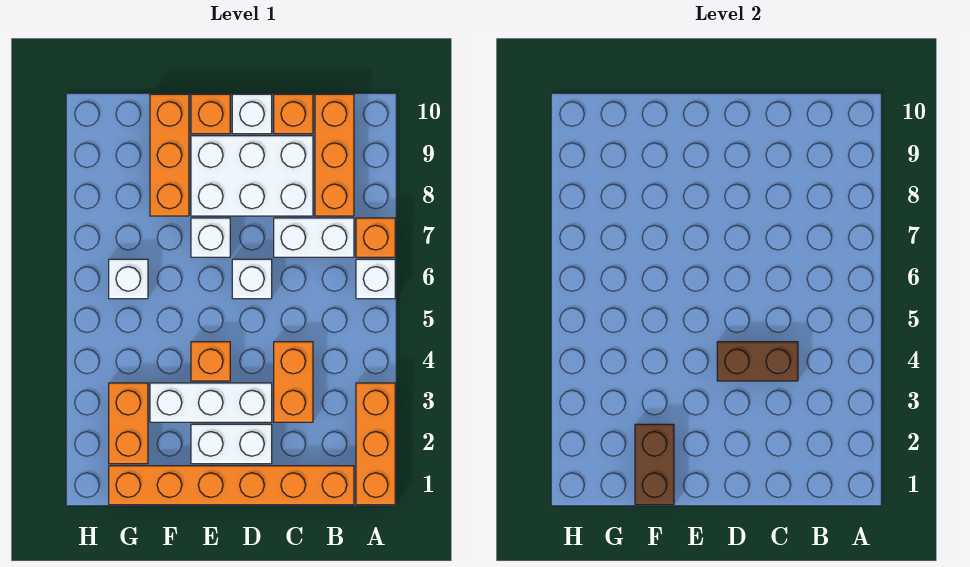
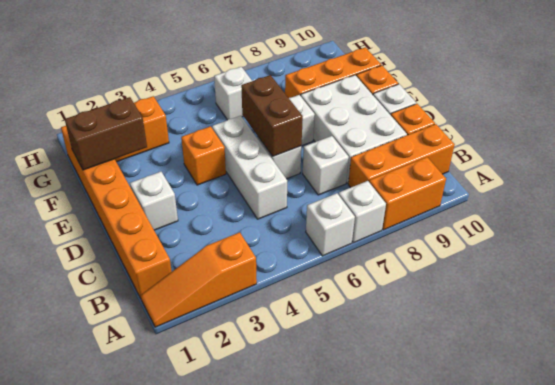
orange brick A1:A3 level 1 -> orange slope A1:A3 level 1 top 3
orange brick A7 level 1 -> white brick A7 level 1
white brick B7:C7 level 1 -> white brick C7 level 1
orange brick C3:C4 level 1 -> orange brick A8:A9 level 1
brown brick C4:D4 level 2 -> brown brick D6:E6 level 2
white brick D2:E2 level 1 -> white brick D2 level 1
white brick D3:F3 level 1 -> white brick C5:E5 level 1

